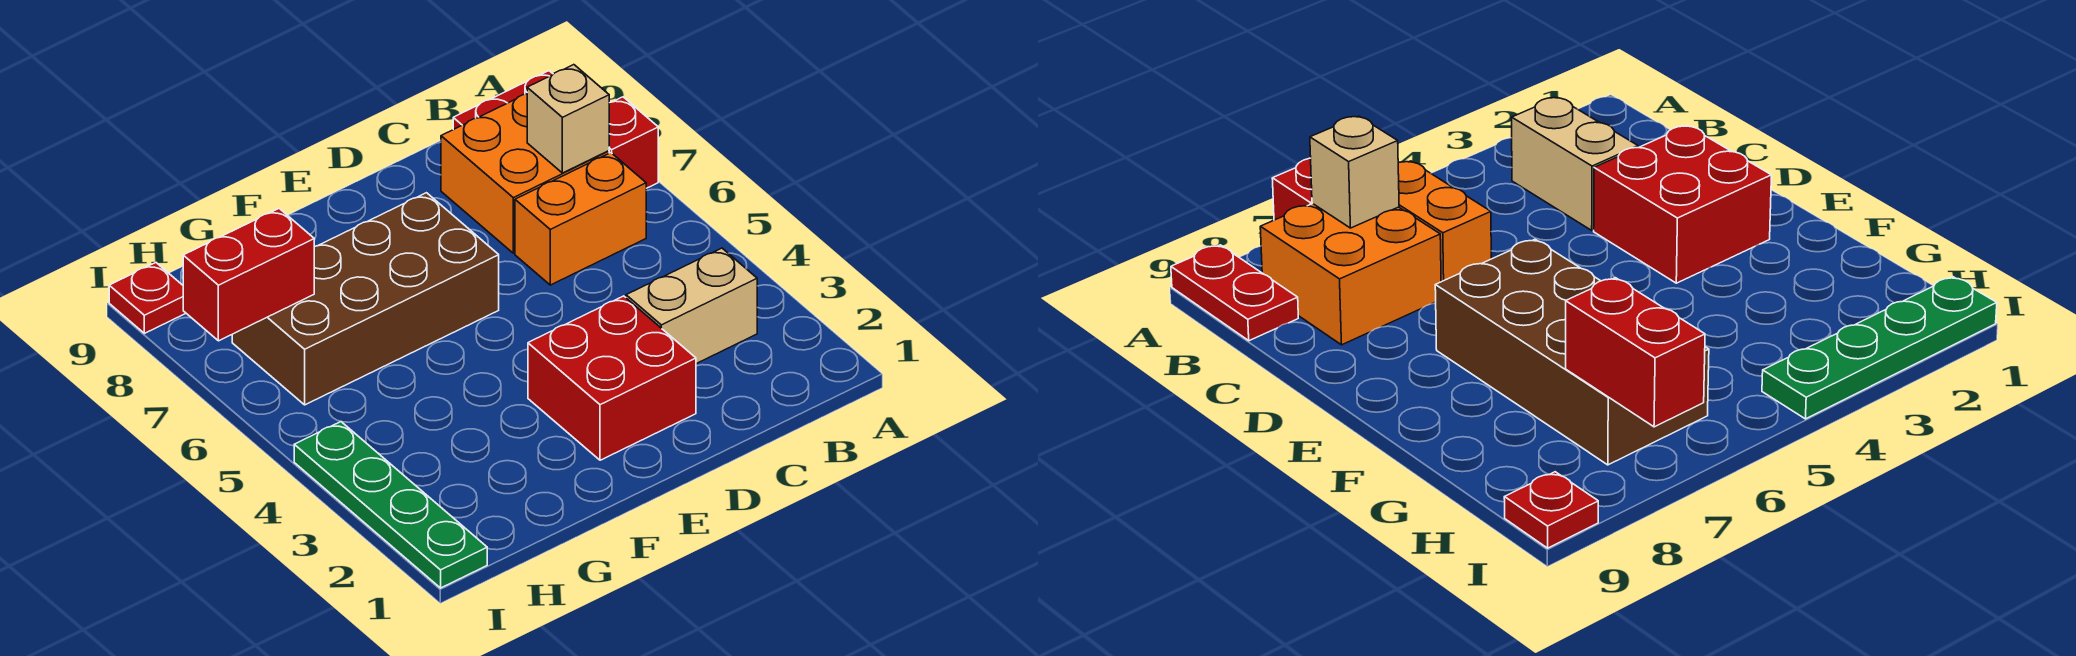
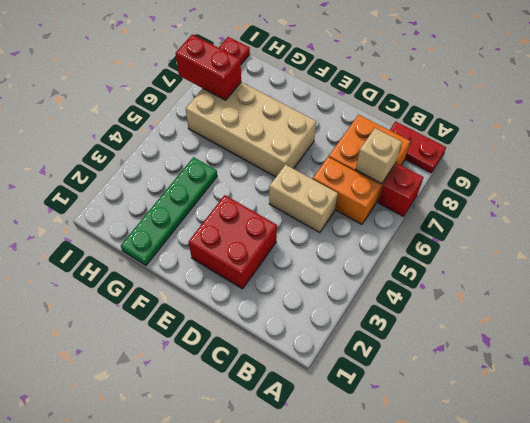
tan brick B3:C3 level 1 -> tan brick C5:D5 level 1
brown brick E6:H7 level 1 -> tan brick E6:H7 level 1
green plate I1:I4 level 1 -> green plate G1:G4 level 1

